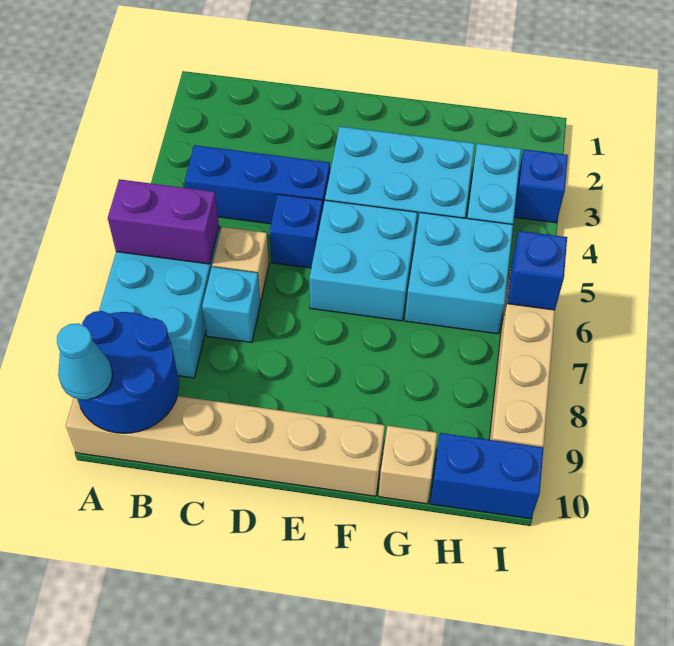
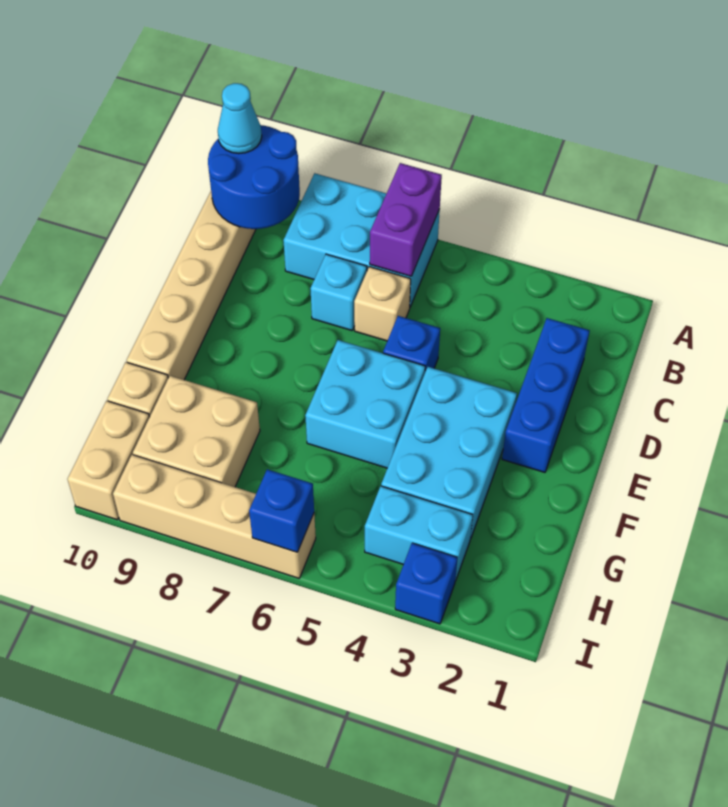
blue brick B4:D4 level 1 -> blue brick C2:E2 level 1
cyan brick G5:H6 level 1 -> none
none -> tan brick G8:H9 level 1
blue brick H10:I10 level 1 -> tan brick H10:I10 level 1

